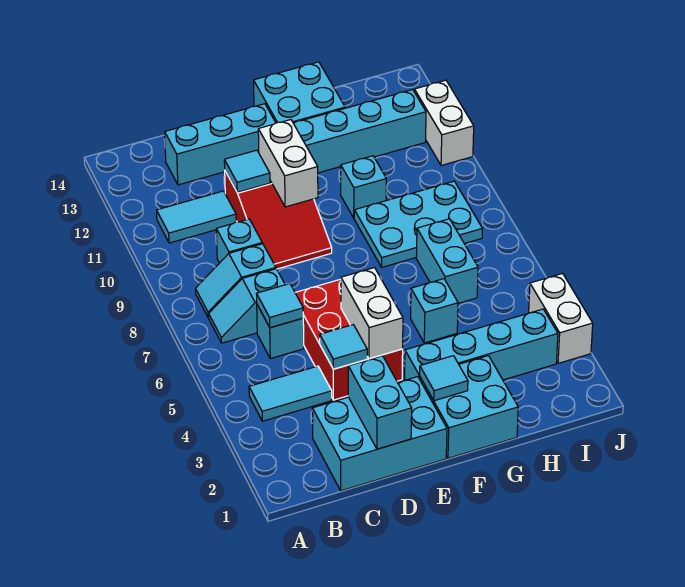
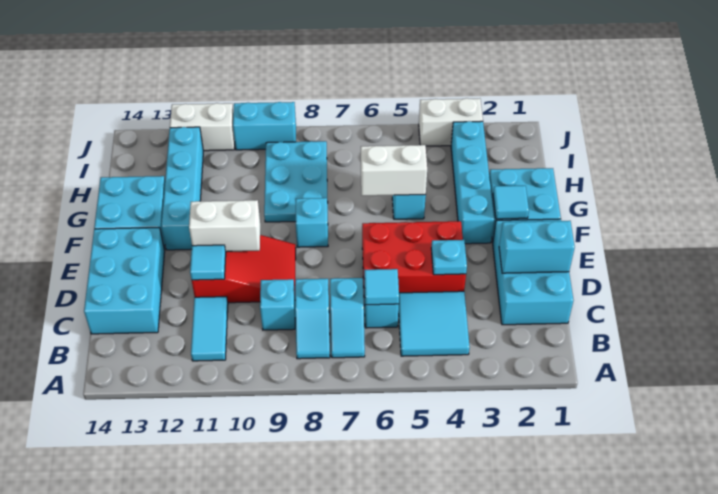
cyan tile B4:C4 level 1 -> cyan tile B4:C5 level 1
cyan brick C13:E13 level 1 -> cyan brick C13:E14 level 1
cyan tile D4 level 2 -> cyan plate D4 level 2
white brick E4:E5 level 2 -> white brick G5:G6 level 2
cyan brick G10 level 1 -> cyan brick F8 level 1
cyan brick H6:H7 level 1 -> cyan brick J9:J10 level 1

